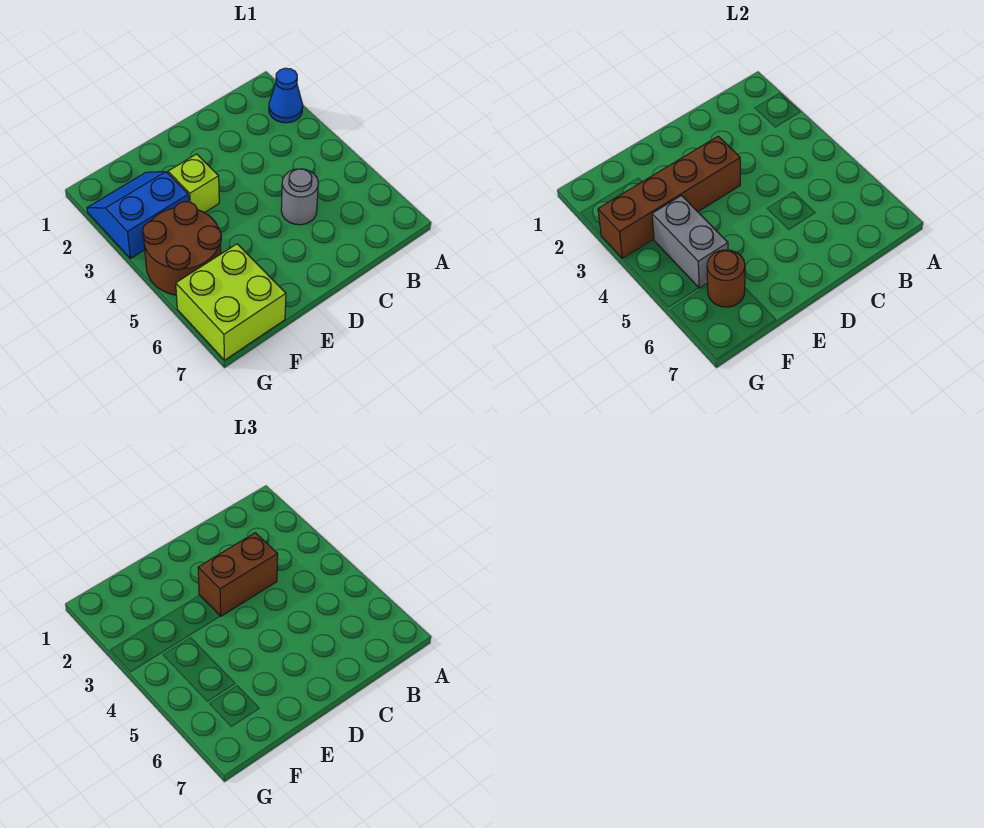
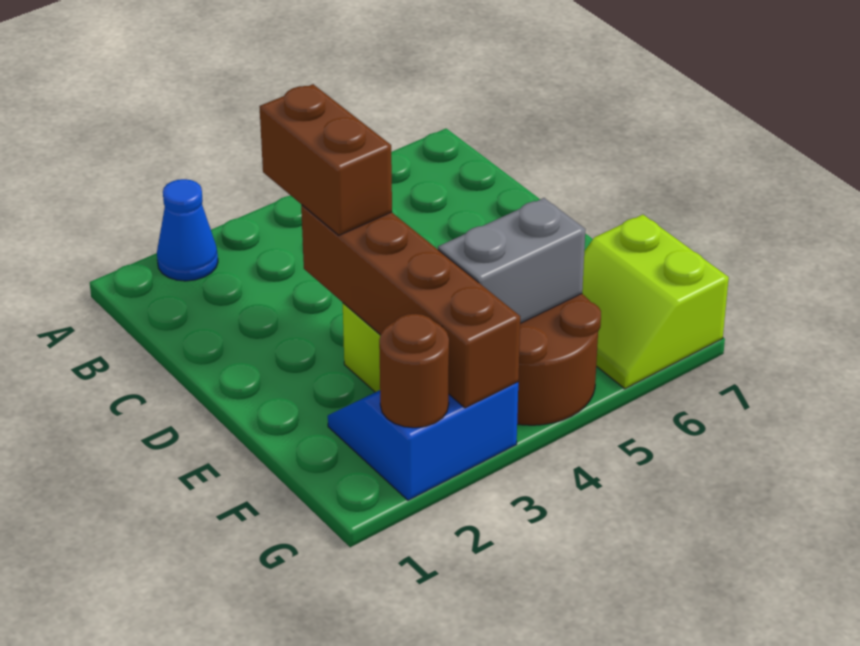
grey round brick C5 level 1 -> none
blue slope F2:G3 level 1 top 3 -> blue slope F2:G3 level 1 top G
lime brick F6:G7 level 1 -> lime slope F6:G7 level 1 top 7
brown round brick F6 level 2 -> brown round brick G2 level 2

